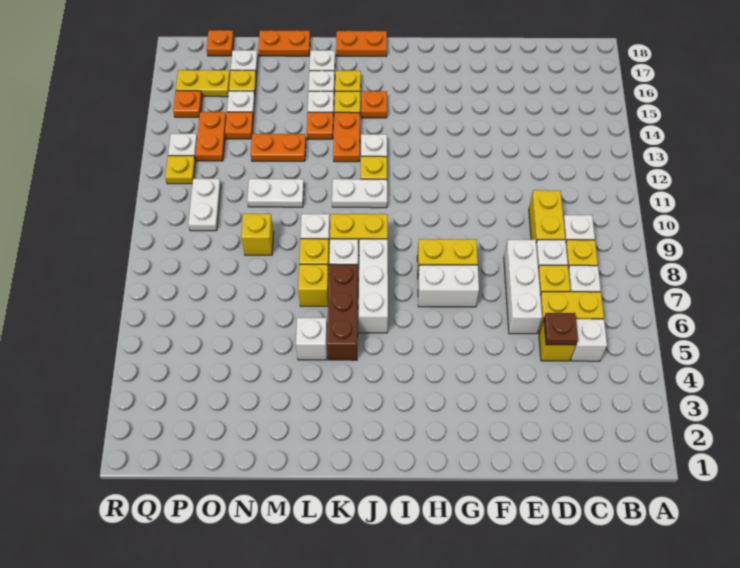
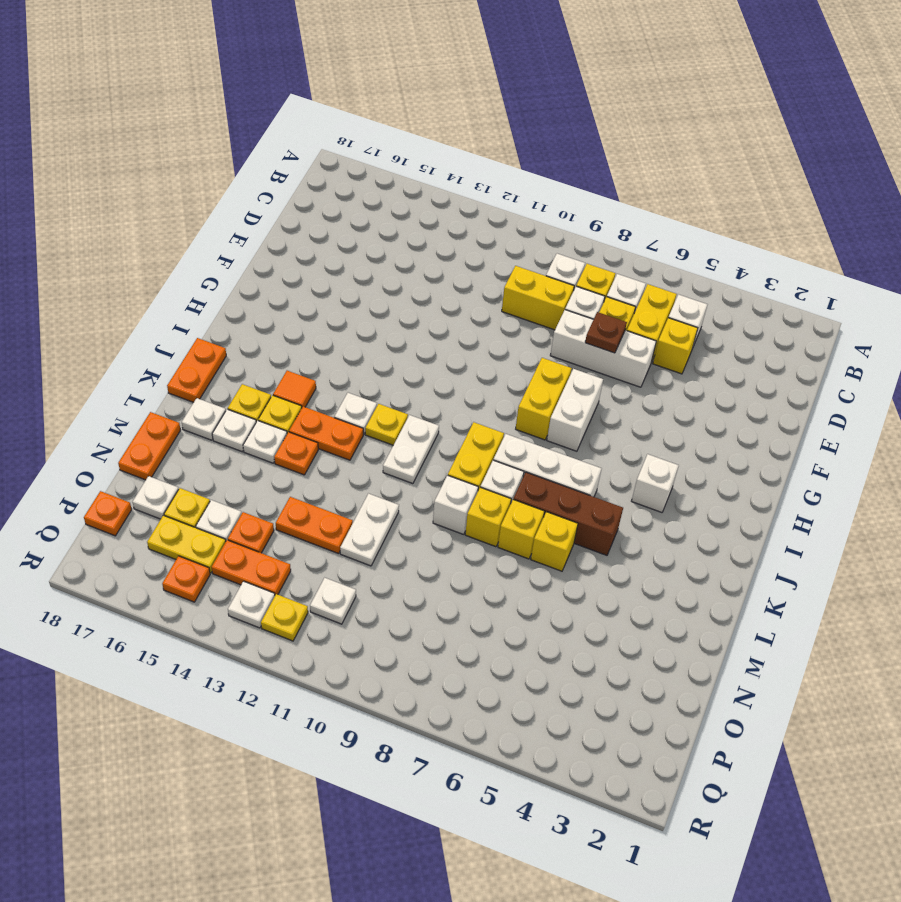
brown plate D5 level 2 -> brown plate E7 level 2
orange plate J15 level 1 -> orange tile J15 level 1
white brick L5 level 1 -> white brick I4 level 1
orange plate M13:N13 level 1 -> orange plate N12:N13 level 1
yellow brick N9 level 1 -> yellow brick L6 level 1
white plate P10:P11 level 1 -> white plate P11 level 1
yellow plate P16:Q16 level 1 -> yellow plate P15:P16 level 1

